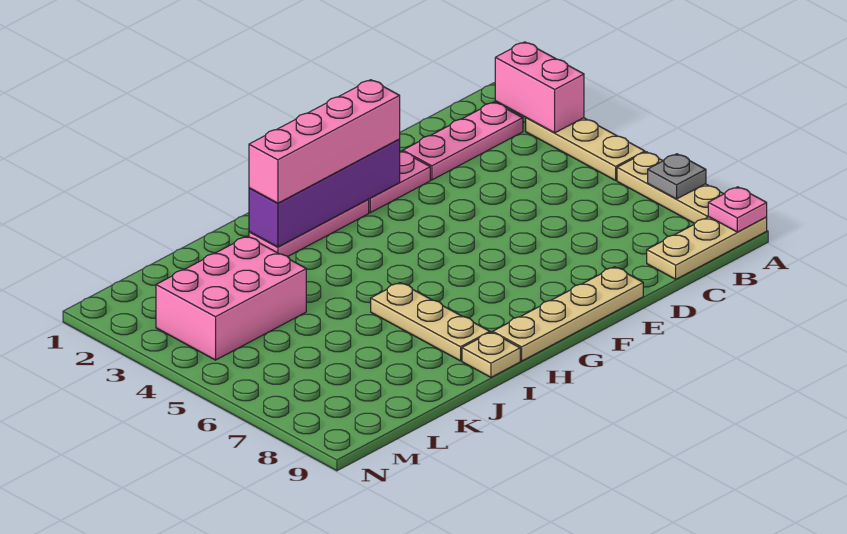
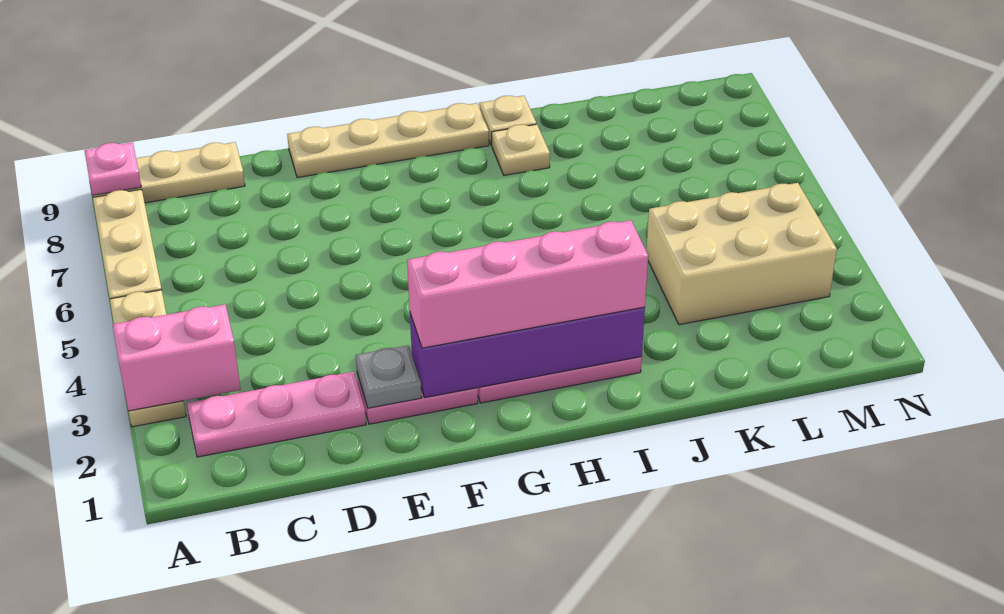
pink brick A2:A3 level 2 -> pink brick A3:B3 level 2
grey plate A7 level 2 -> grey plate E2 level 2
tan plate I6:I8 level 1 -> tan plate I8 level 1
pink brick K3:M4 level 1 -> tan brick K3:M4 level 1

